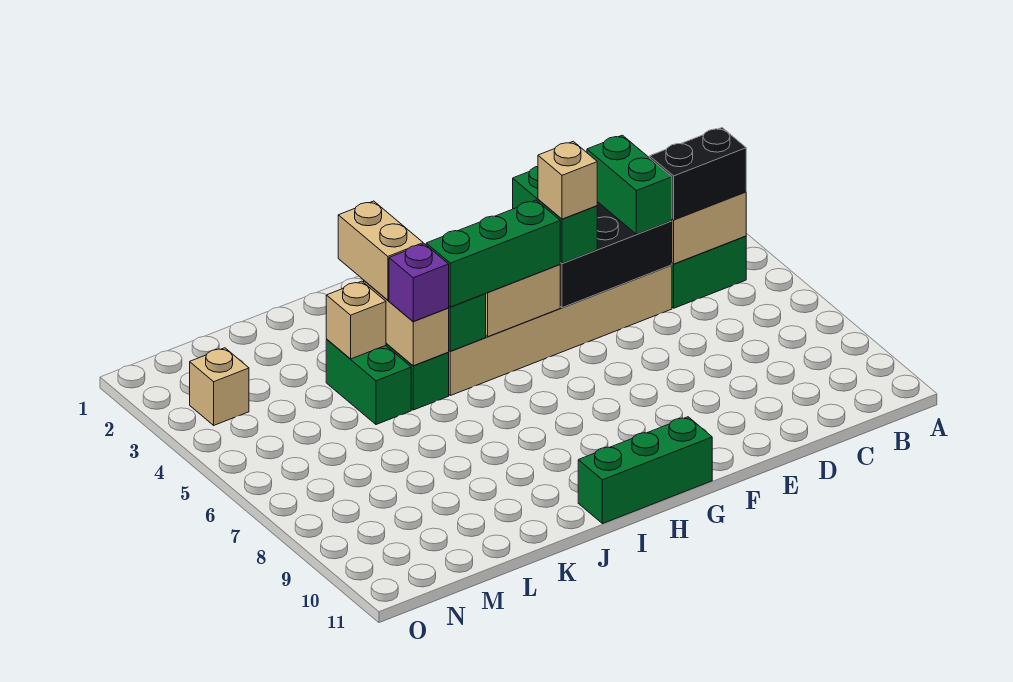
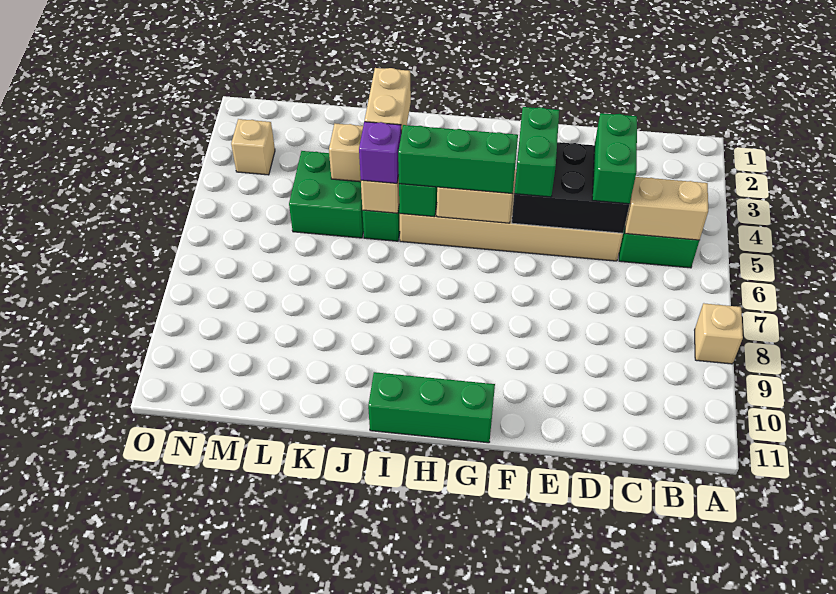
black brick B5:C5 level 3 -> none
tan brick F5 level 4 -> tan brick A8 level 1
green brick K4:K5 level 1 -> green brick K4:L5 level 1

